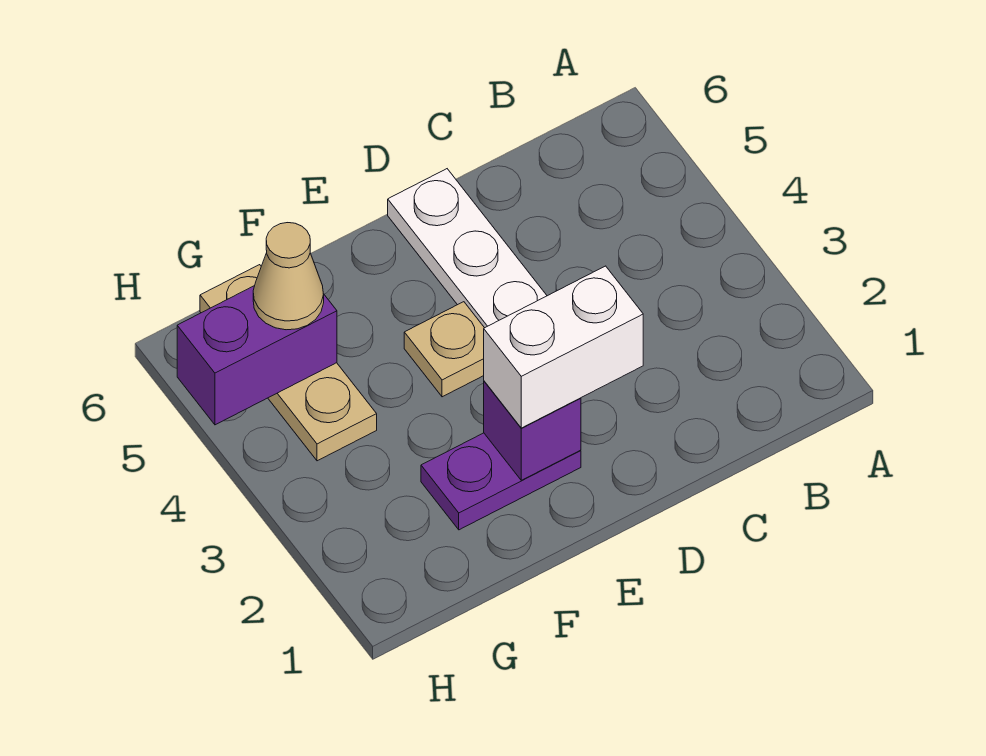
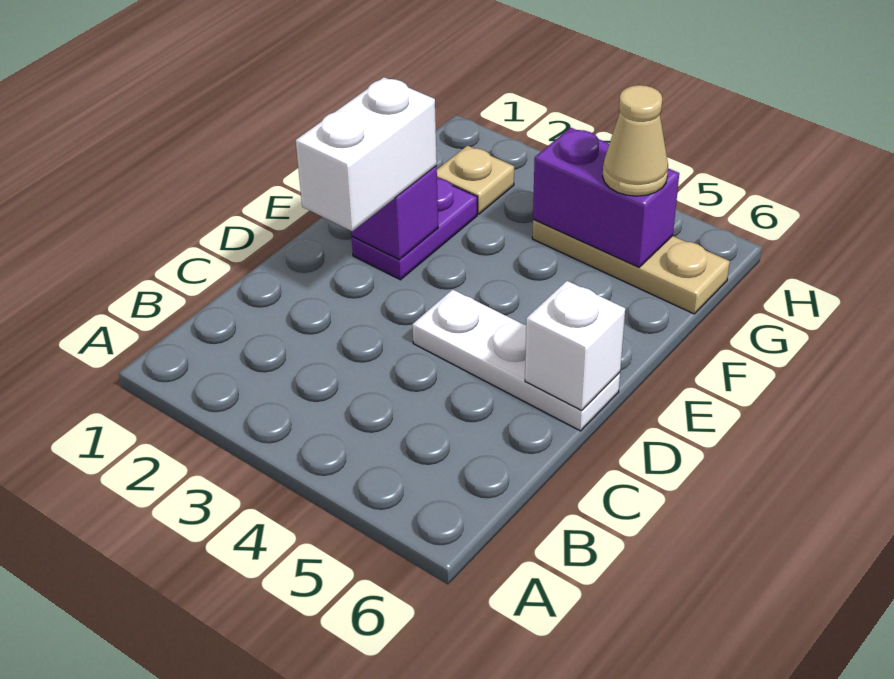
none -> white brick D6 level 2
tan plate E4 level 1 -> tan plate G2 level 1
purple brick G5:H5 level 2 -> purple brick G4:G5 level 2

